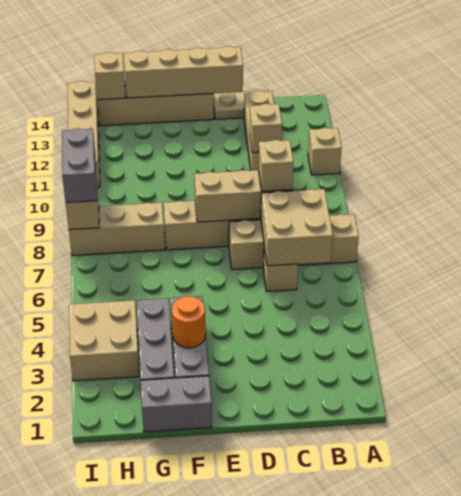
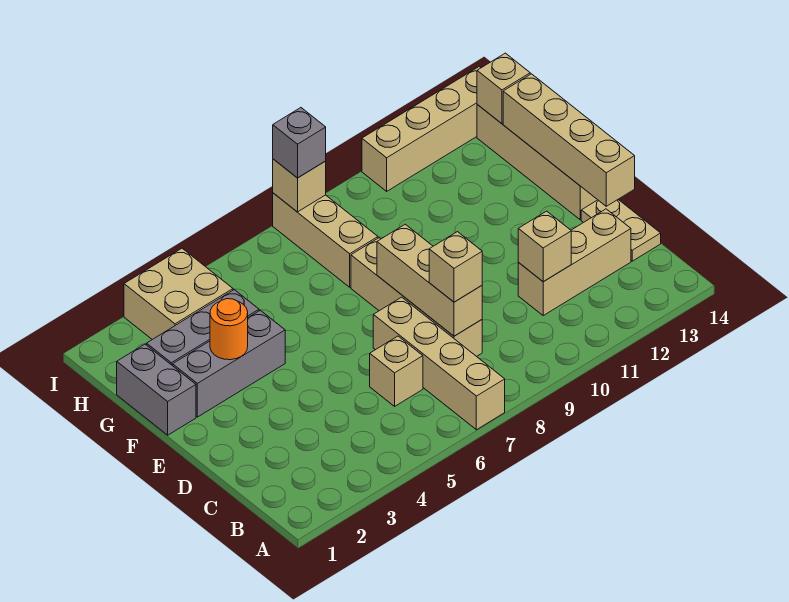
tan brick A11 level 1 -> none
tan brick B6:C7 level 2 -> none
grey brick I8:I9 level 3 -> grey brick I8 level 3

